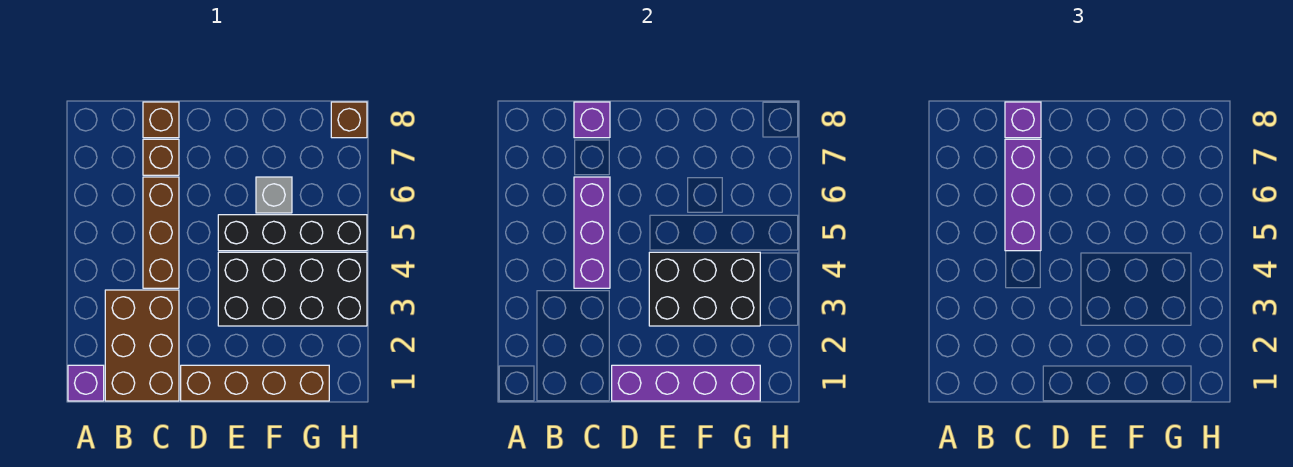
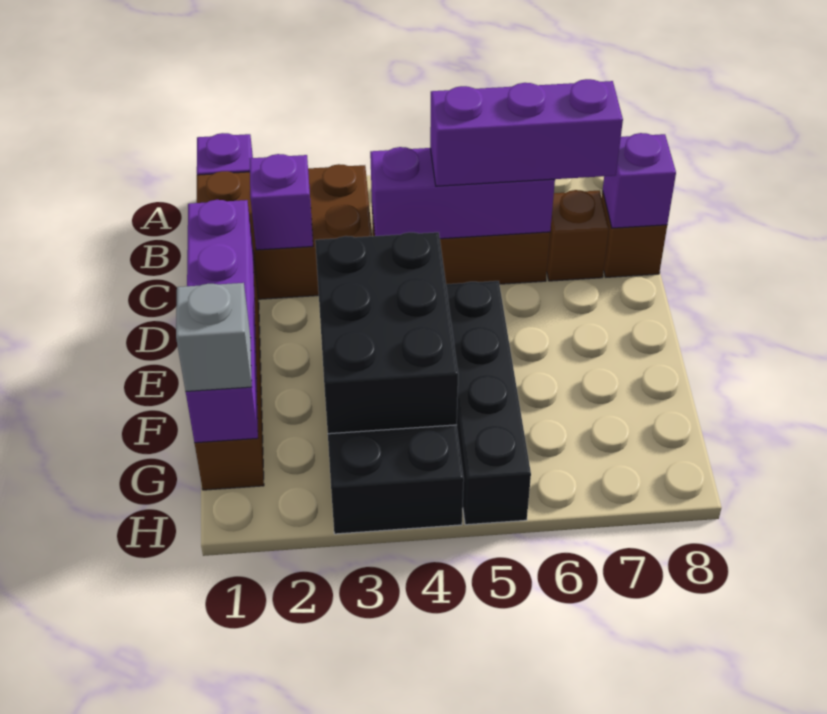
purple brick C8 level 3 -> purple brick C2 level 2
grey brick F6 level 1 -> grey brick G1 level 3
brown brick H8 level 1 -> none

